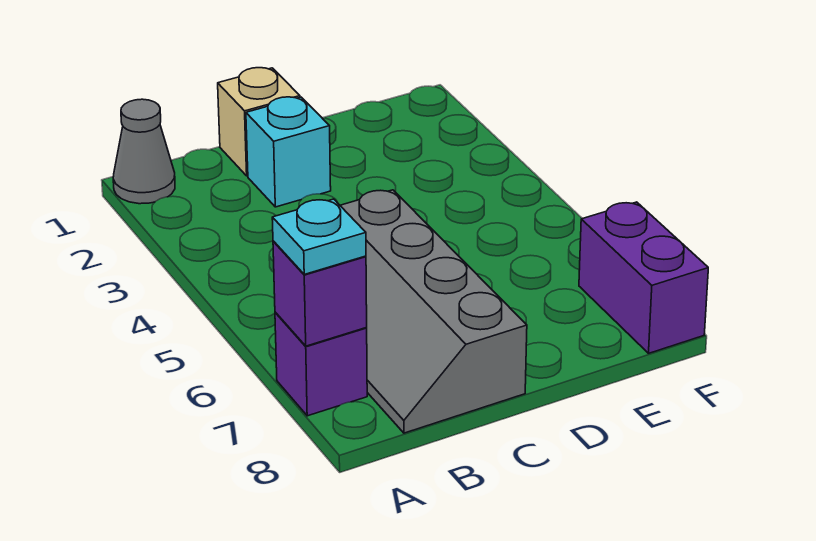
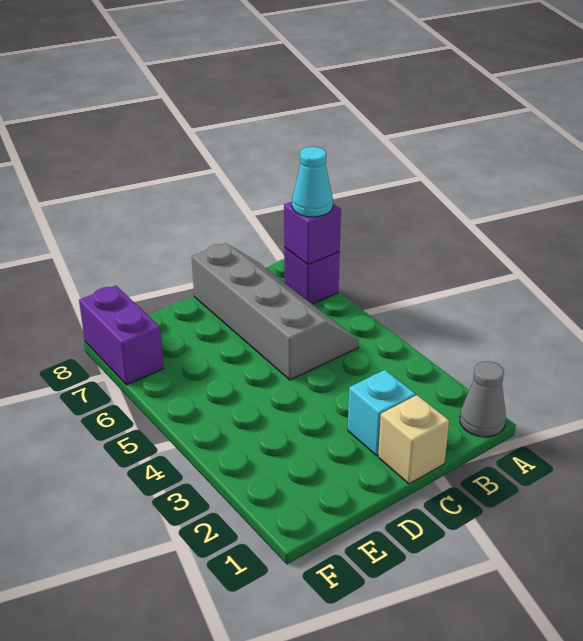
cyan plate A7 level 3 -> cyan cone A7 level 3

